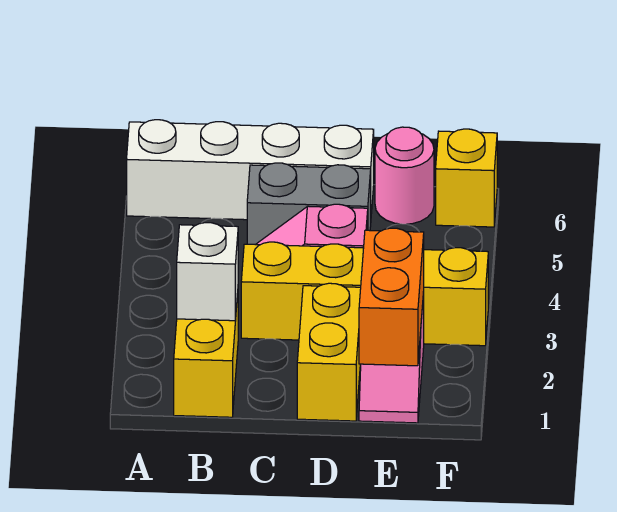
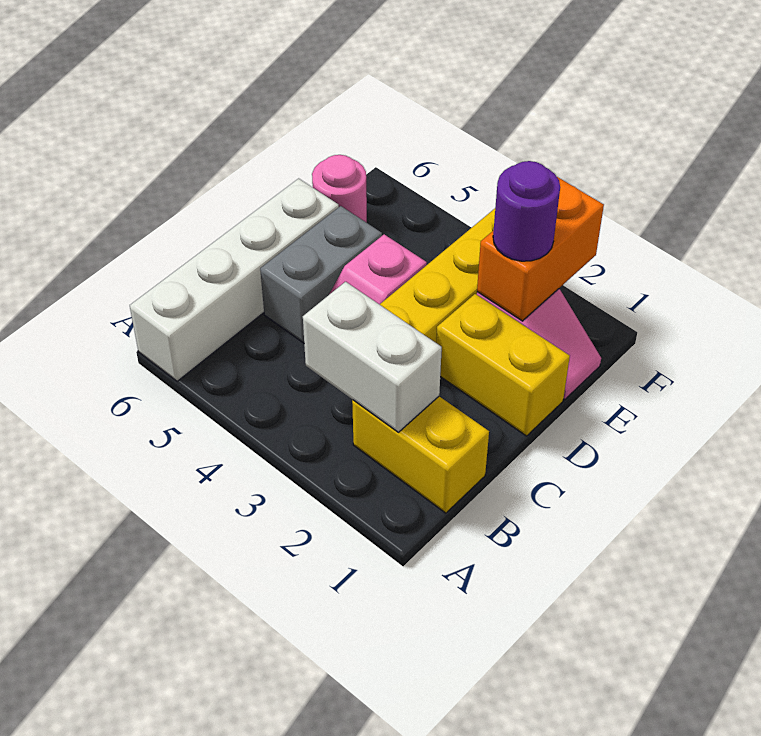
white brick B2 level 2 -> white brick B2:B3 level 2
orange brick E1:E2 level 2 -> orange brick E2:F2 level 2
none -> purple round brick E2 level 3
yellow brick F6 level 1 -> none

